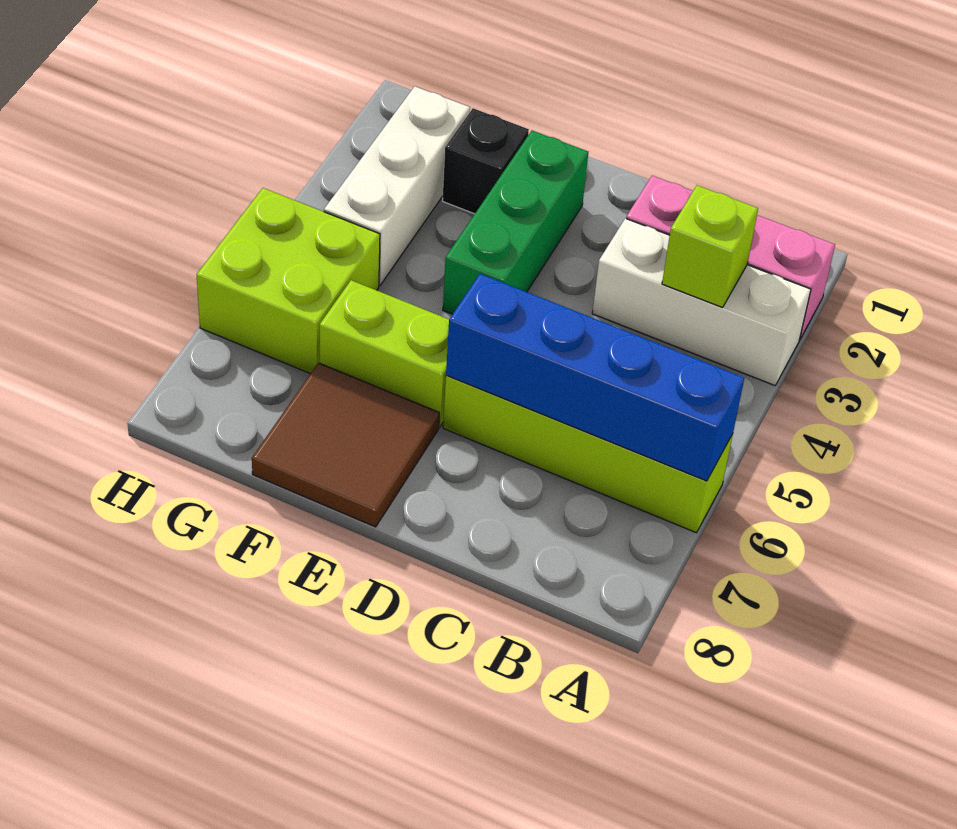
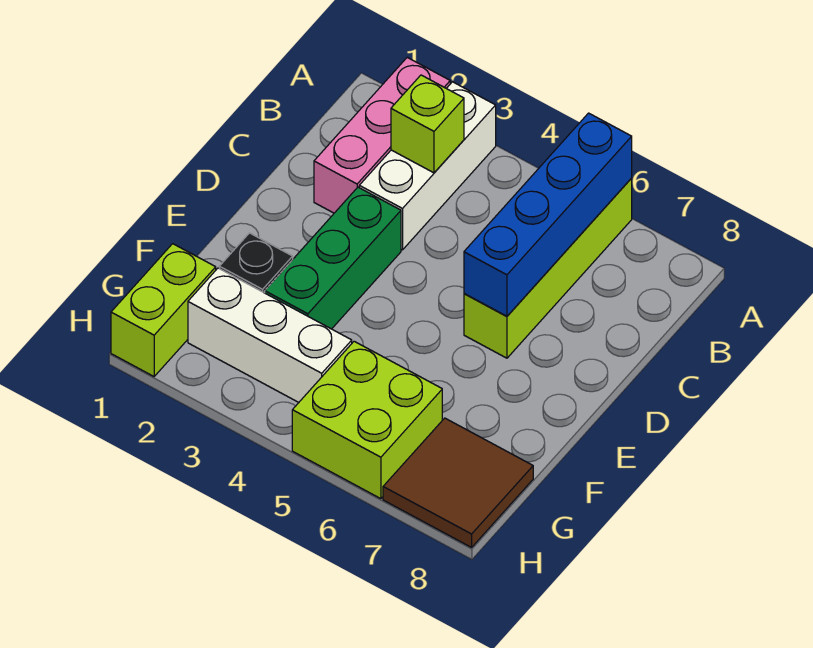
green brick E2:E4 level 1 -> green brick D3:F3 level 1
lime brick E6:F6 level 1 -> lime brick G1:H1 level 1
brown tile E7:F8 level 1 -> brown tile G7:H8 level 1

